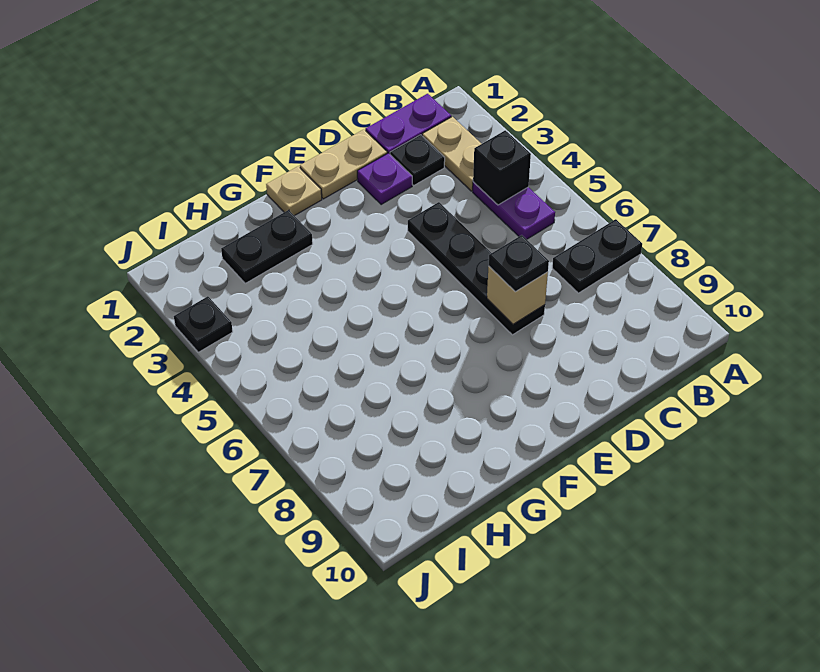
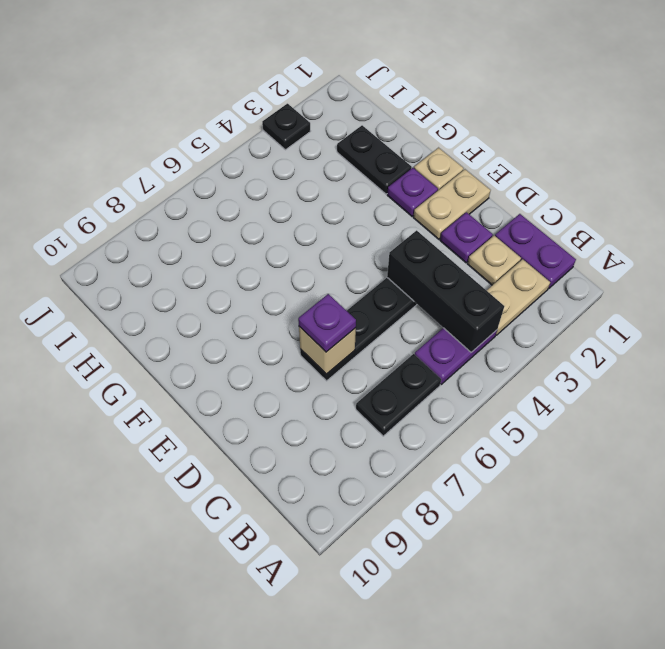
black plate A7:B7 level 1 -> black plate B6:B7 level 1
black brick B4 level 2 -> black brick B4:D4 level 2
black plate C2 level 1 -> tan plate C2 level 1
tan plate D1:E1 level 1 -> tan plate E1:E2 level 1
black plate D7 level 3 -> purple plate D7 level 3
none -> purple plate F2 level 1

